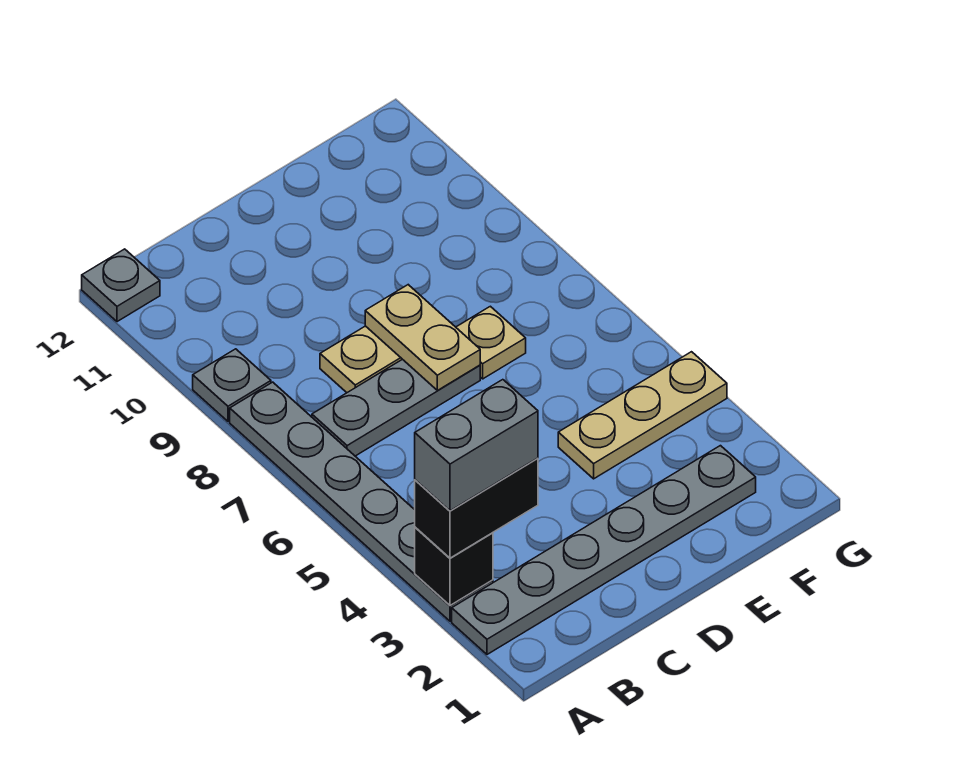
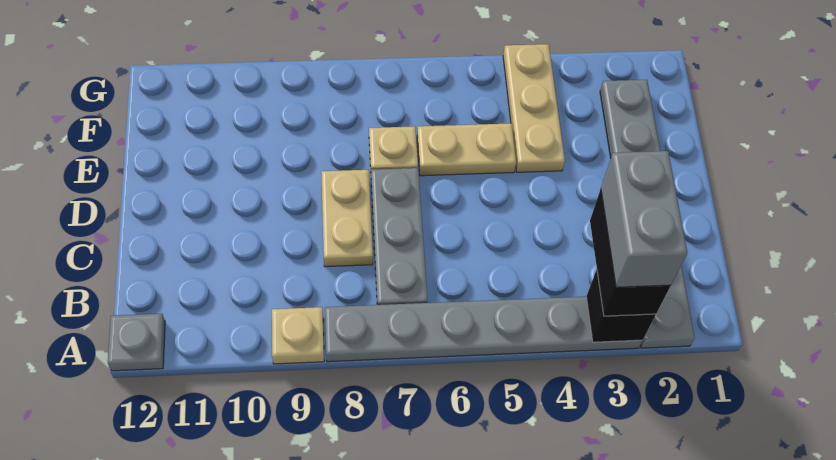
grey plate A9 level 1 -> tan plate A9 level 1
tan plate D7:D8 level 2 -> tan plate E5:E6 level 1

